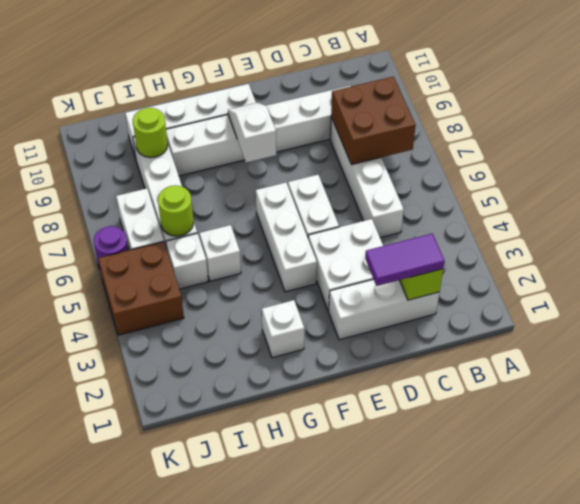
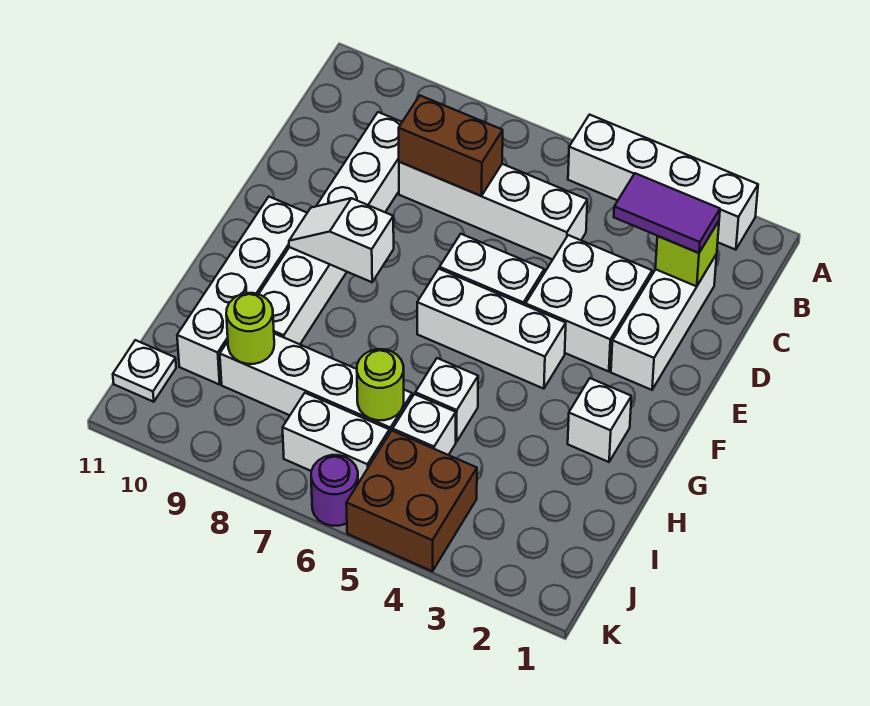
none -> white brick A2:A5 level 1
brown brick B7:C8 level 2 -> brown brick C7:C8 level 2
purple tile C2:D2 level 3 -> purple tile C2:C3 level 3
none -> white plate J11 level 1

